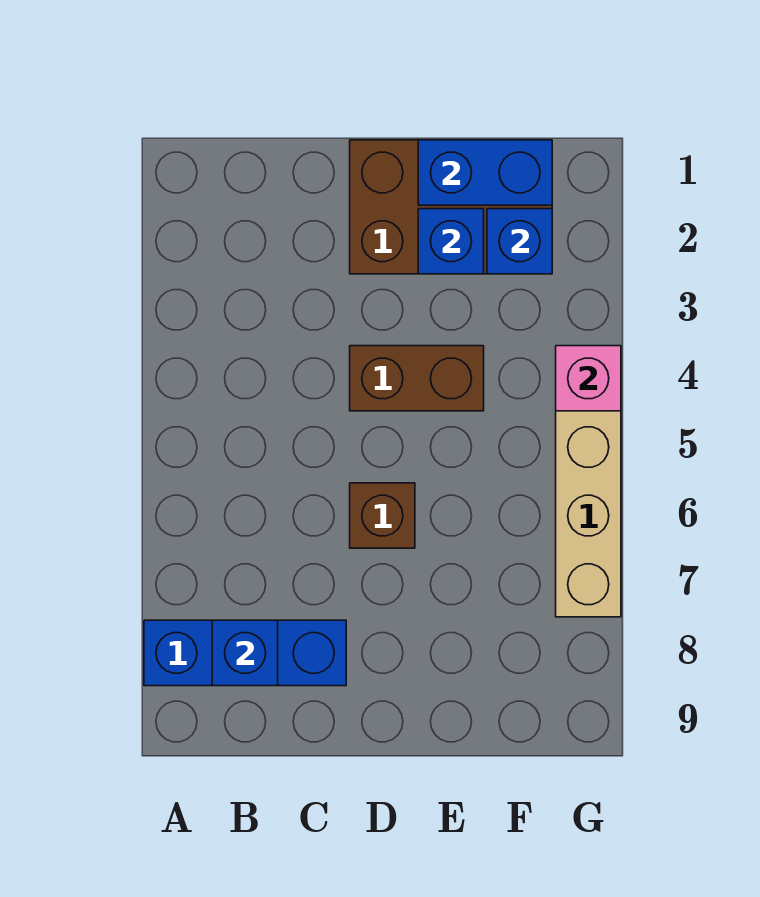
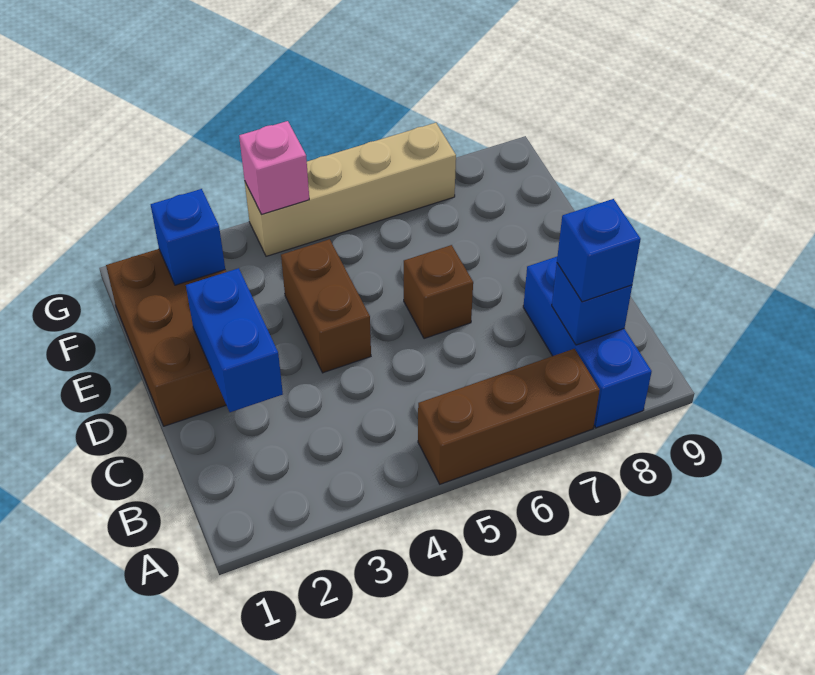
none -> brown brick A5:A7 level 1
blue brick E1:F1 level 2 -> blue brick C2:D2 level 2
blue brick E2 level 2 -> blue brick B8 level 3

